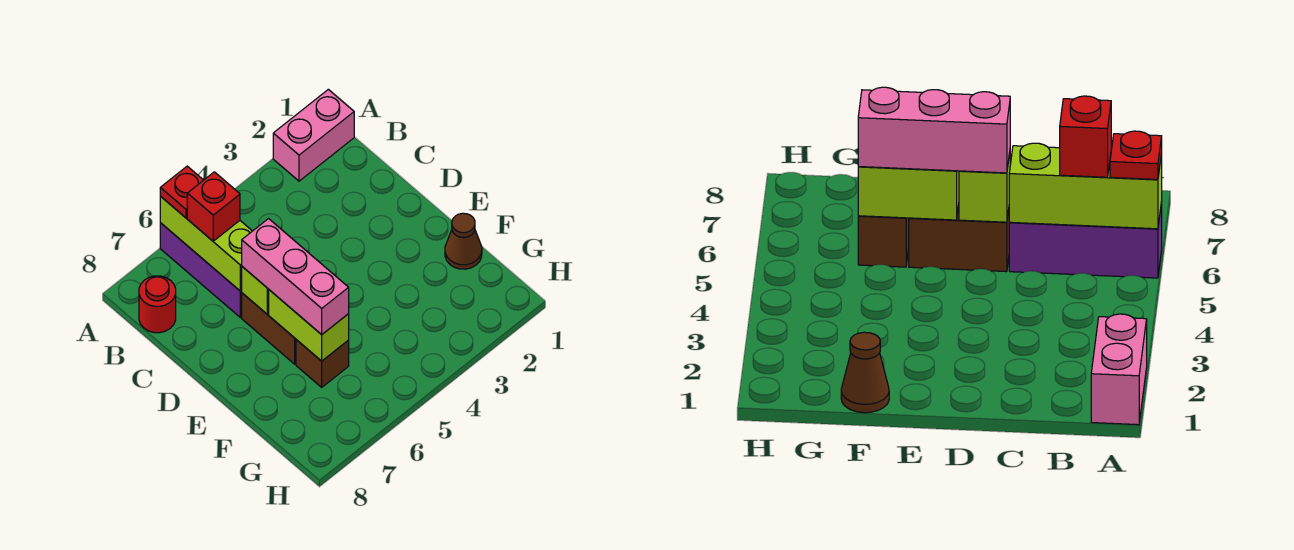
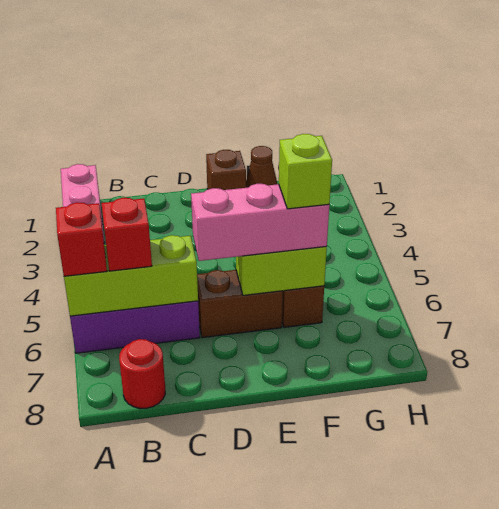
red plate A6 level 3 -> red brick A6 level 3
lime brick D6 level 2 -> lime brick F6 level 4
none -> brown brick E1 level 1

